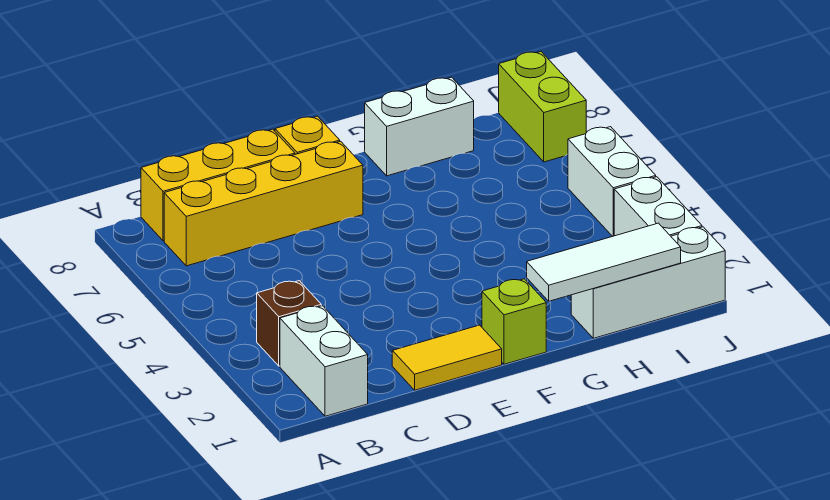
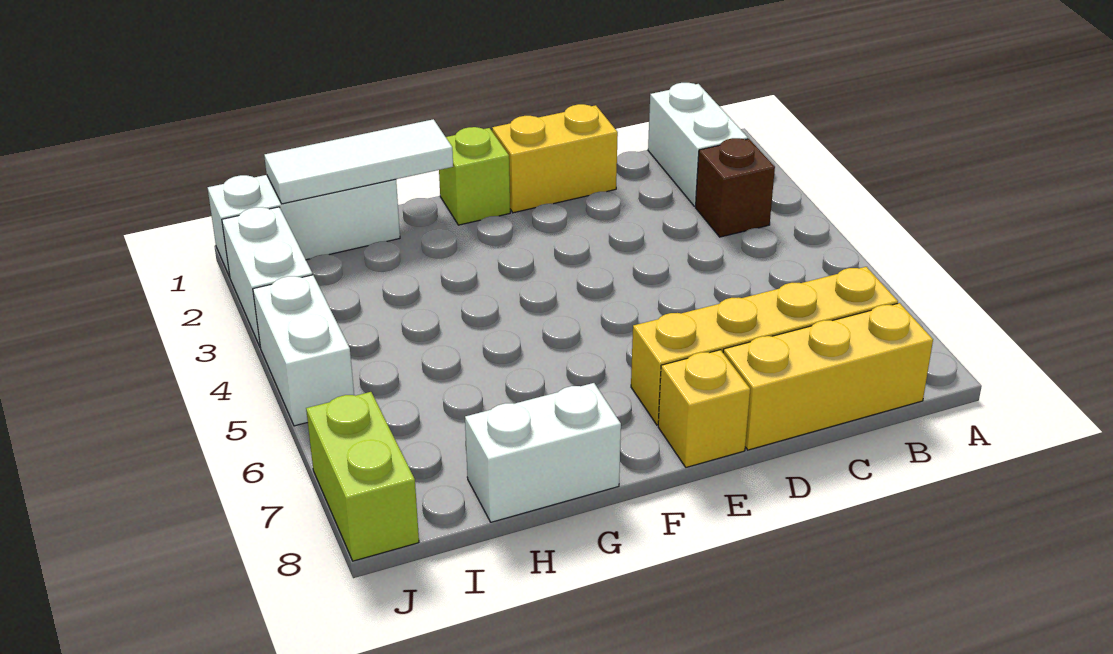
yellow tile D1:E1 level 1 -> yellow brick D1:E1 level 1

